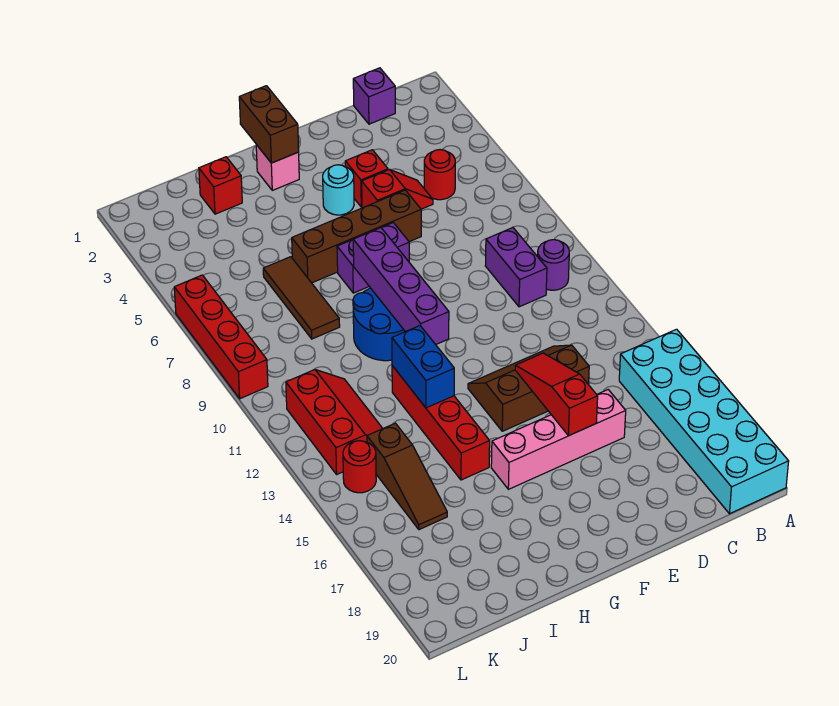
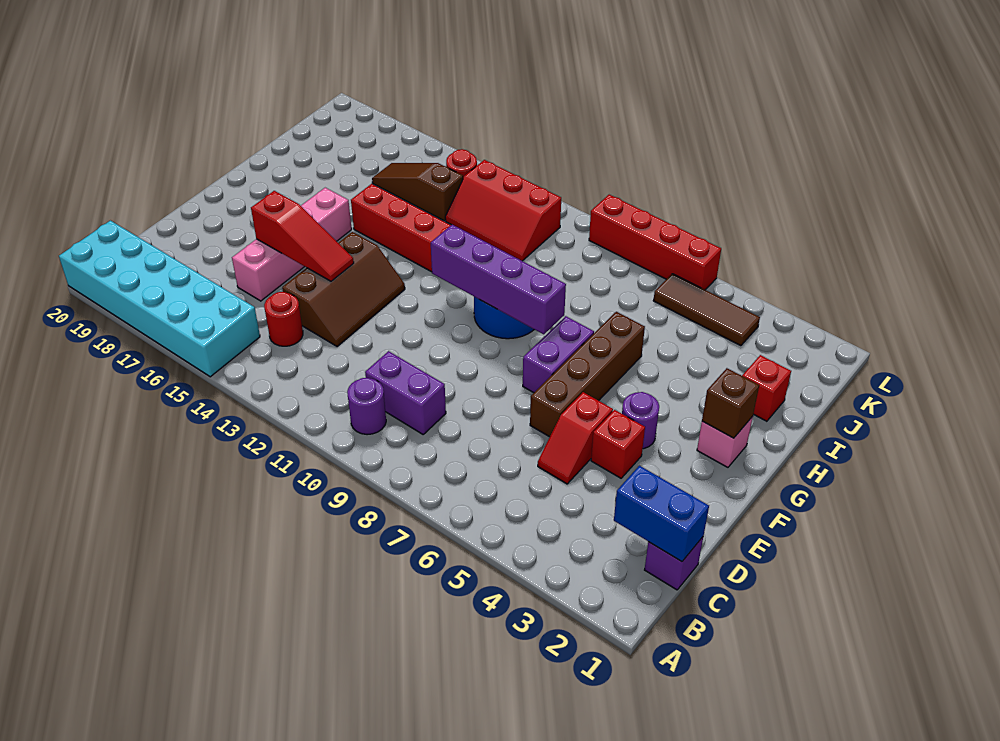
red round brick C5 level 1 -> red round brick C14 level 1
cyan round brick F4 level 1 -> purple round brick F4 level 1
brown brick G1:G2 level 2 -> brown brick G2 level 2
blue brick H12:H13 level 2 -> blue brick C1:C2 level 2
brown tile I6:I8 level 1 -> brown tile K4:K6 level 1

